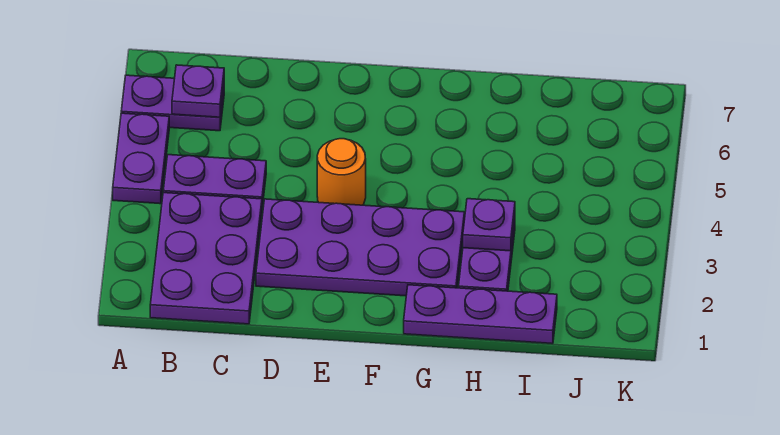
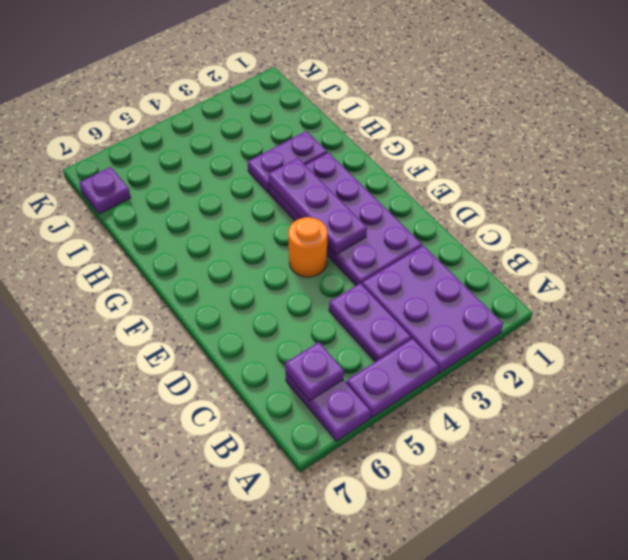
purple plate B1:C3 level 1 -> purple plate A2:C3 level 1
purple plate G1:I1 level 1 -> purple plate E3:G3 level 2
purple plate H3 level 2 -> purple plate J7 level 1

